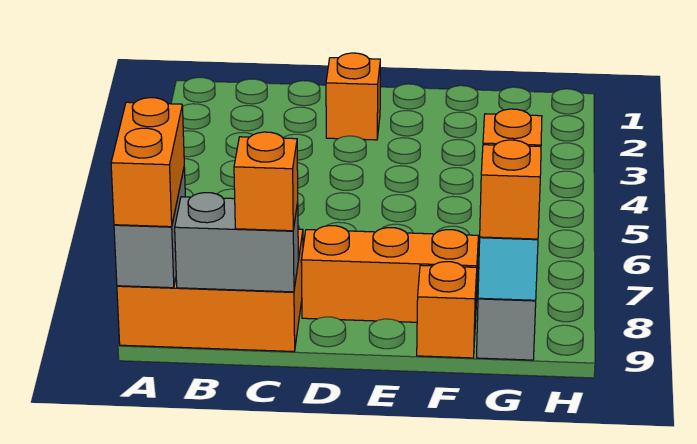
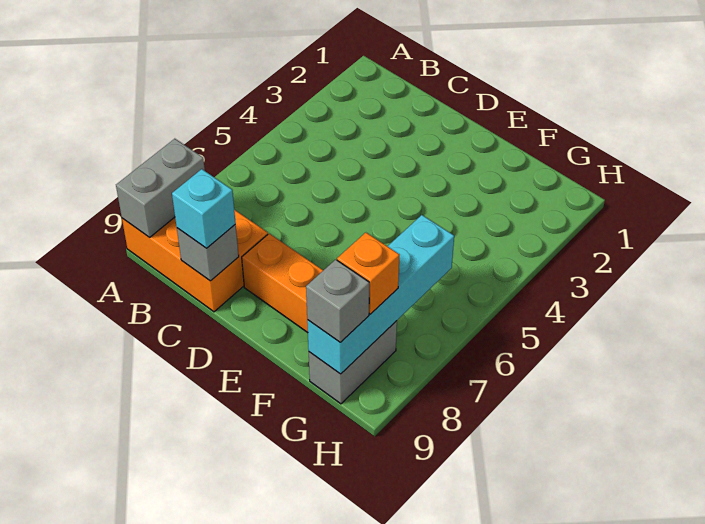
orange brick A8:A9 level 3 -> none
grey brick B9:C9 level 2 -> grey brick C9 level 2
orange brick C9 level 3 -> cyan brick C9 level 3
orange brick D2 level 1 -> none
orange brick F9 level 1 -> none
orange brick G9 level 3 -> grey brick G9 level 3

